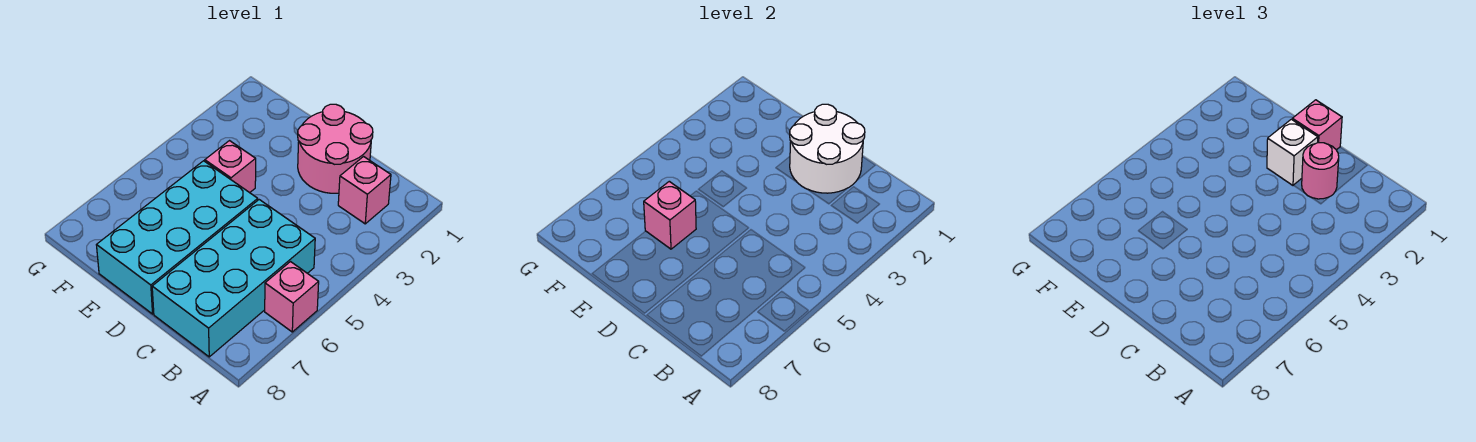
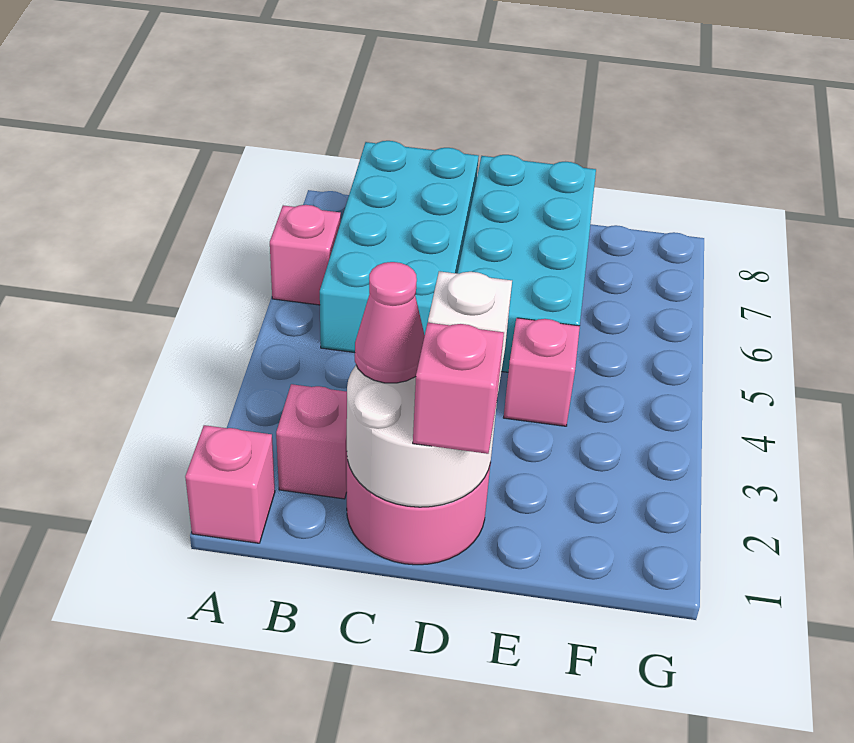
pink round brick C2 level 3 -> pink cone C2 level 3
pink brick E6 level 2 -> pink brick A1 level 1

